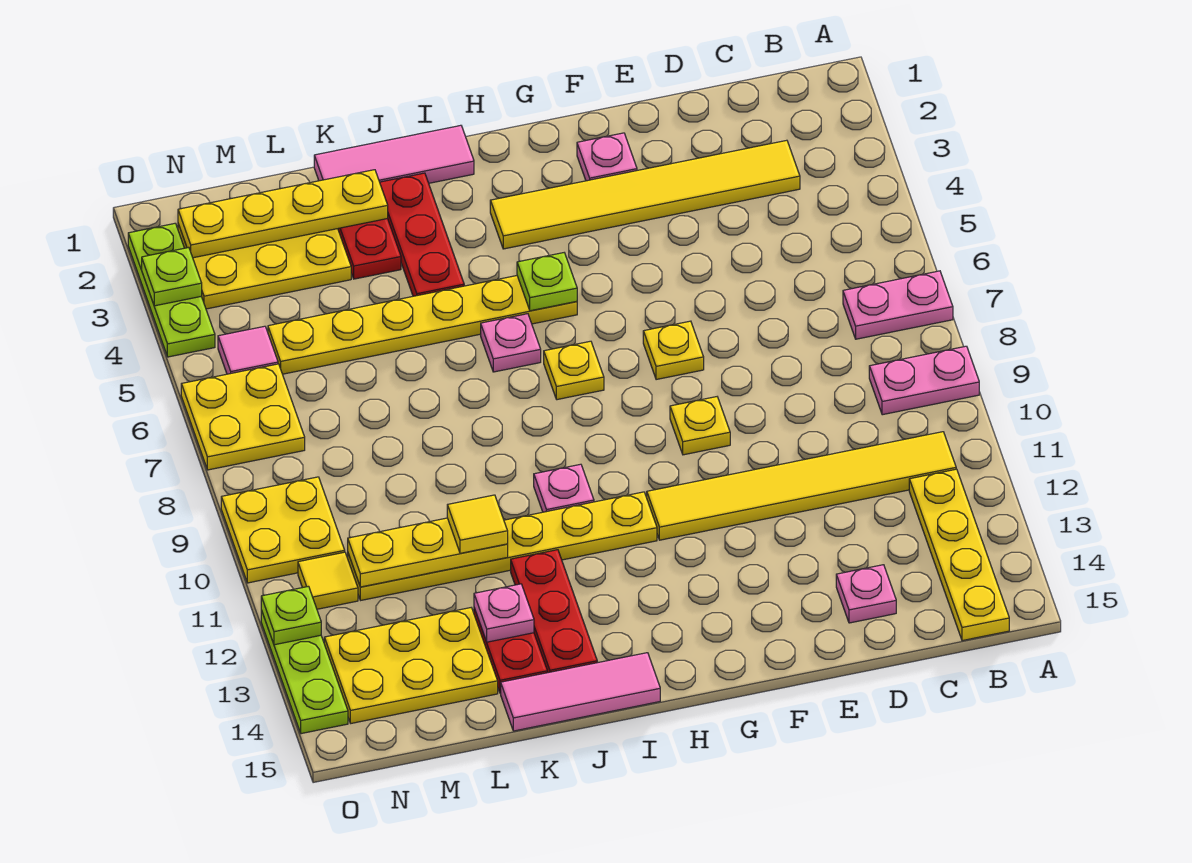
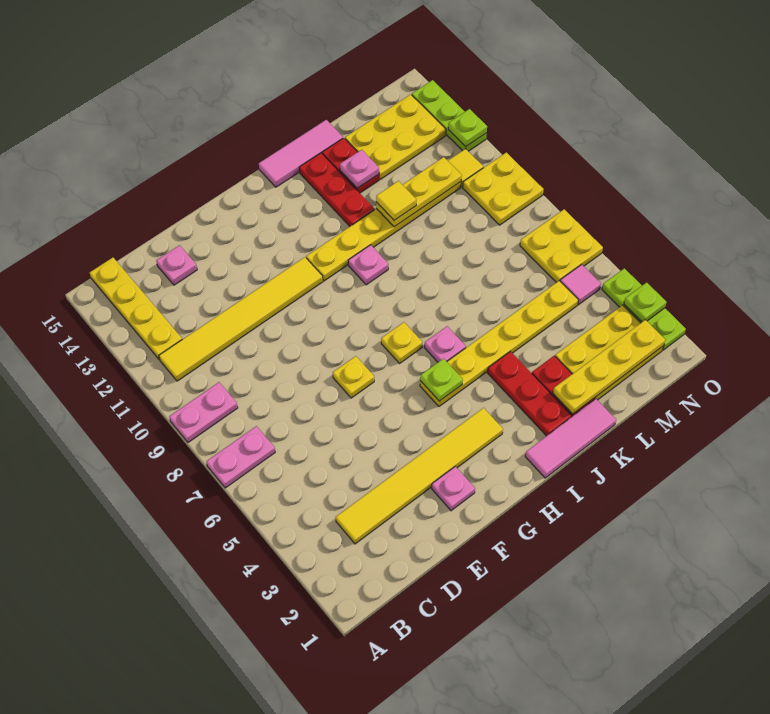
yellow plate F9 level 1 -> none

